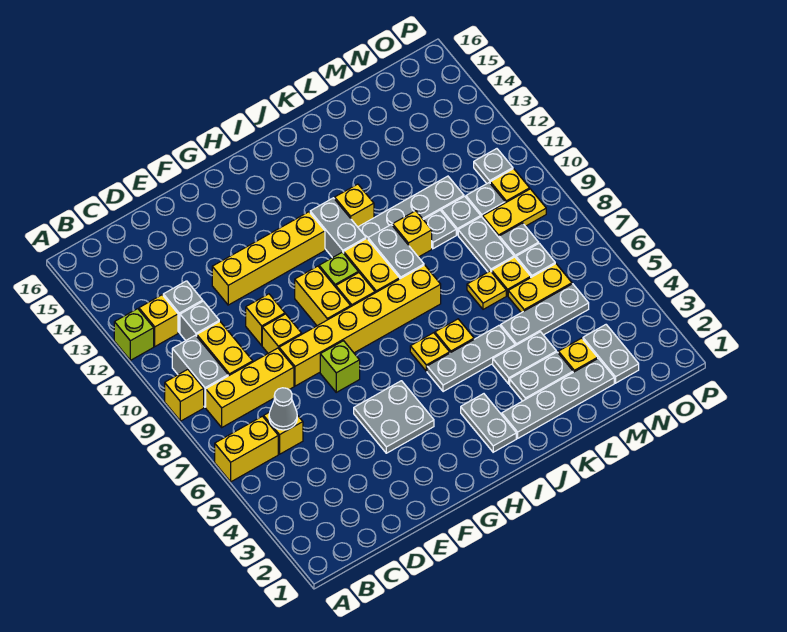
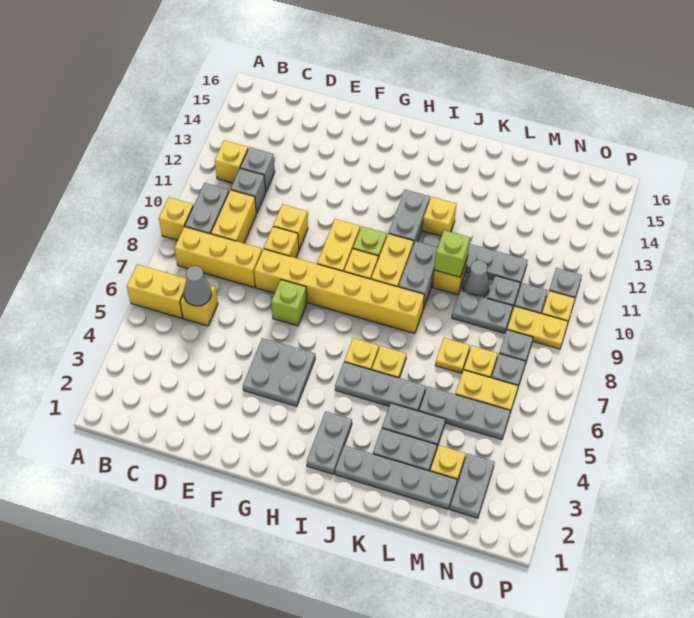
lime brick A12 level 1 -> lime brick K10 level 2
yellow brick E12:H12 level 1 -> none
grey plate L10 level 1 -> grey cone L10 level 1
grey plate M8:M9 level 1 -> grey plate L9:M9 level 1

